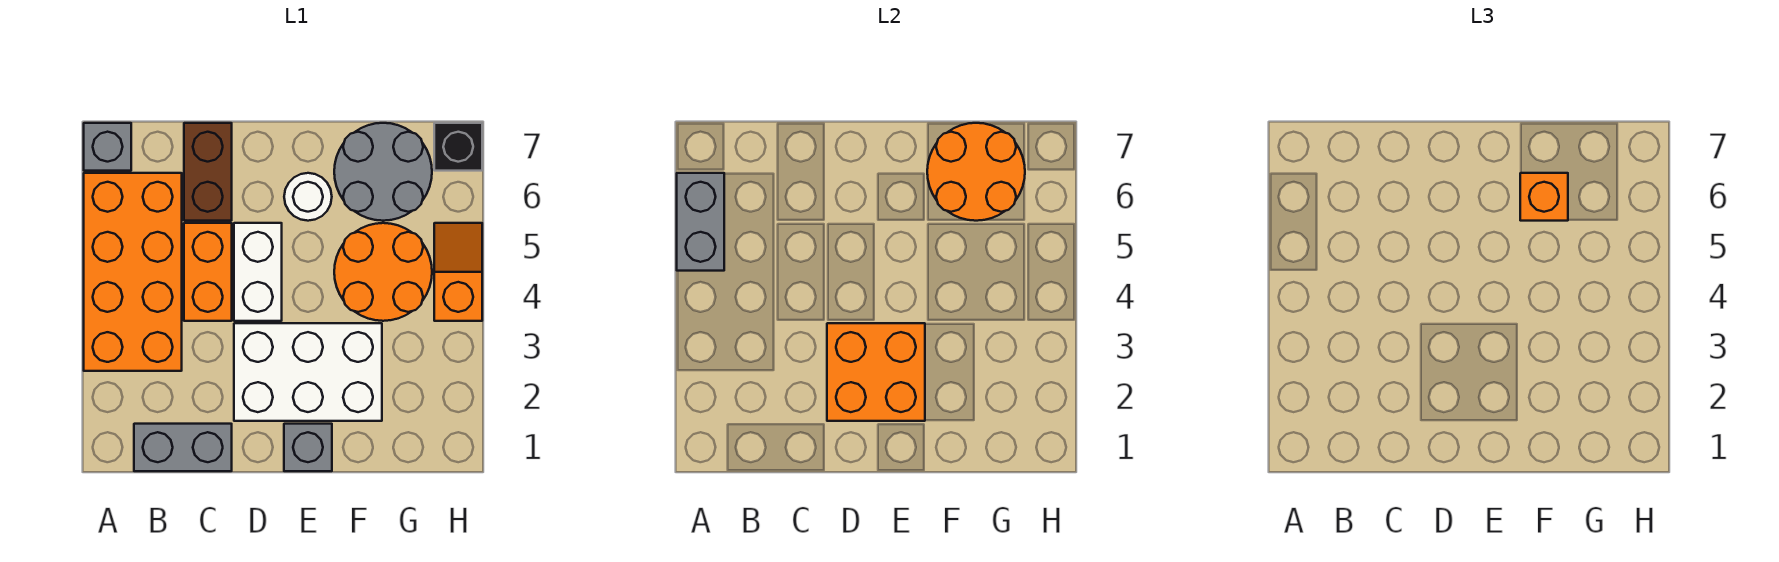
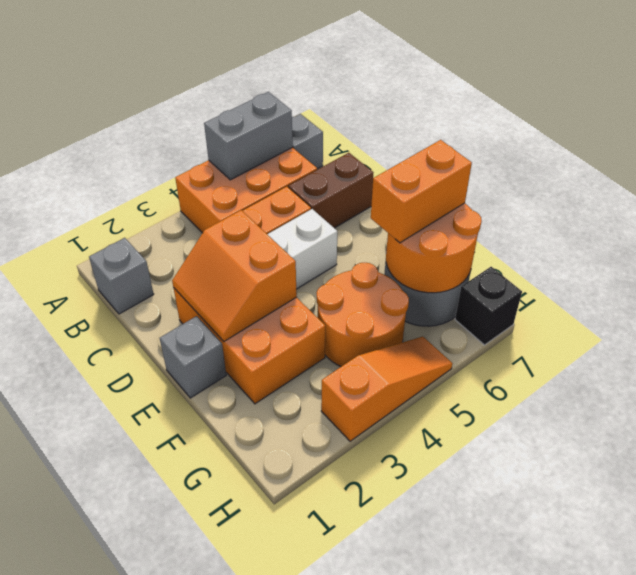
orange brick A3:B6 level 1 -> orange brick A4:B6 level 1
grey brick B1:C1 level 1 -> grey brick B1 level 1
white brick D2:F3 level 1 -> orange brick D2:F3 level 1
orange brick D2:E3 level 2 -> orange slope D2:E3 level 2 top 3
white round brick E6 level 1 -> none
orange brick F6 level 3 -> orange brick F6:F7 level 3
orange slope H4:H5 level 1 top 4 -> orange slope H3:H5 level 1 top 3

